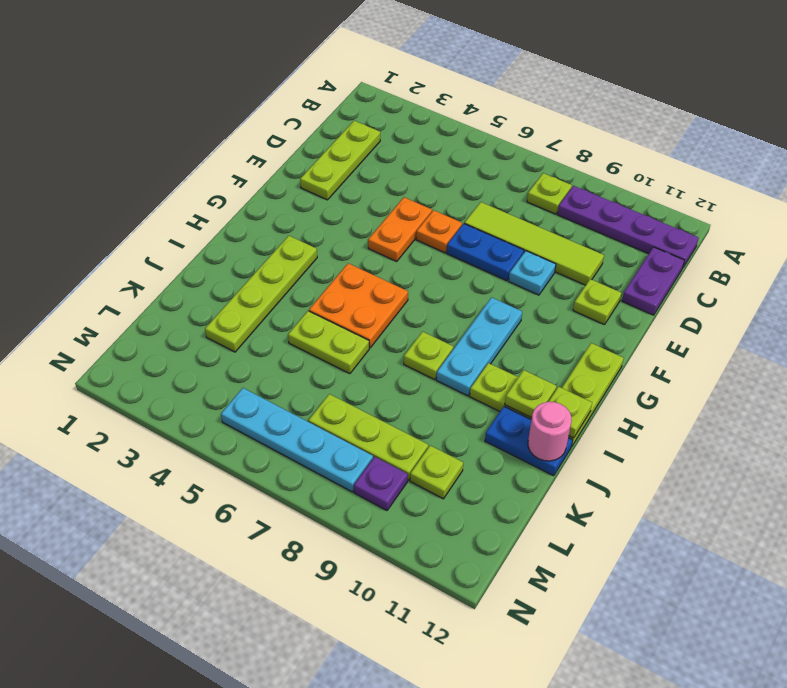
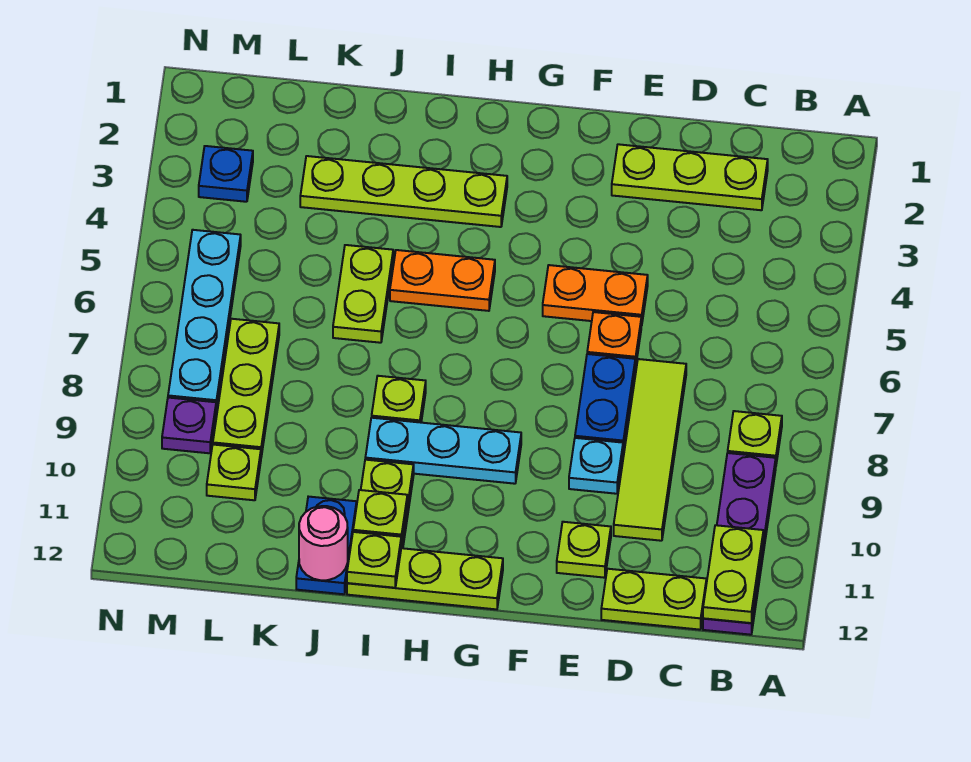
none -> lime plate B11:B12 level 2
purple plate C12:D12 level 1 -> lime plate C12:D12 level 1
orange plate H5:I6 level 1 -> orange plate H5:I5 level 1
none -> blue plate M3 level 1

